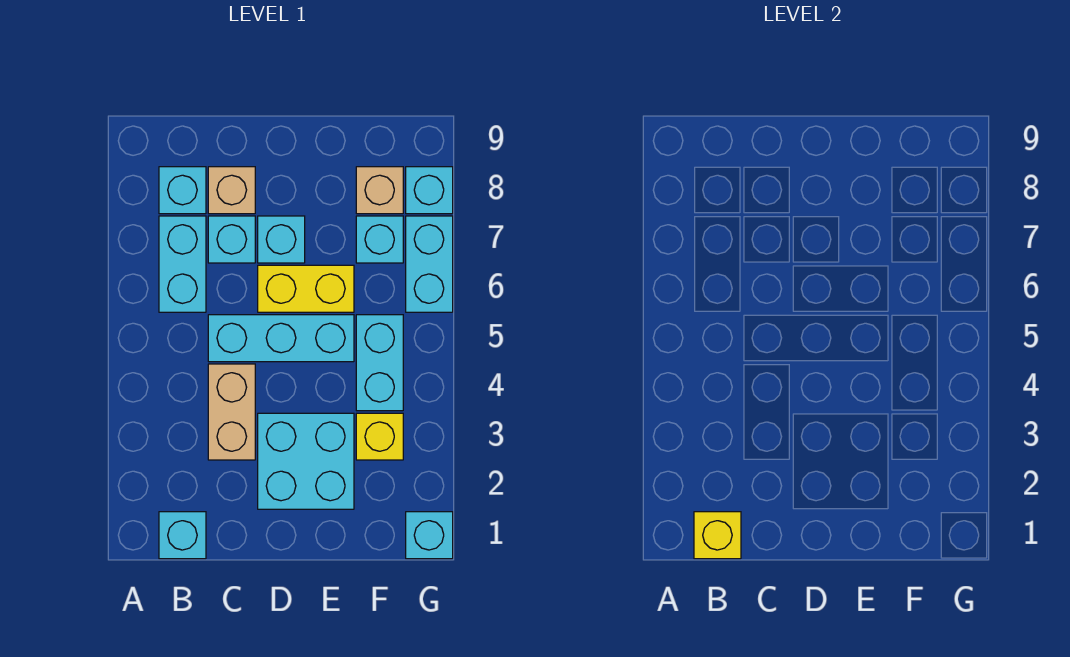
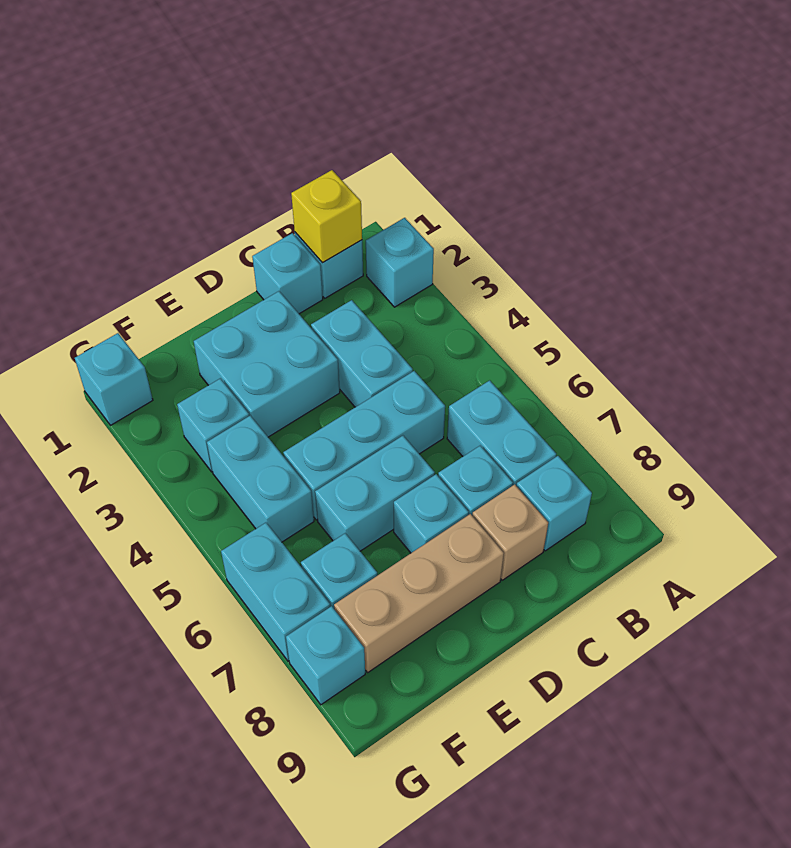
none -> cyan brick A2 level 1
none -> cyan brick C1 level 1
tan brick C3:C4 level 1 -> cyan brick C3:C4 level 1
yellow brick D6:E6 level 1 -> cyan brick D6:E6 level 1
yellow brick F3 level 1 -> cyan brick F3 level 1
tan brick F8 level 1 -> tan brick D8:F8 level 1

